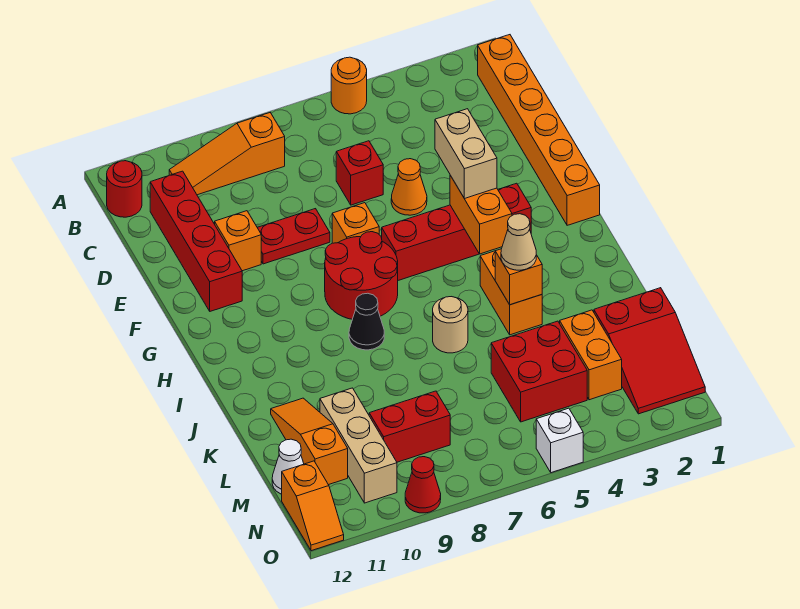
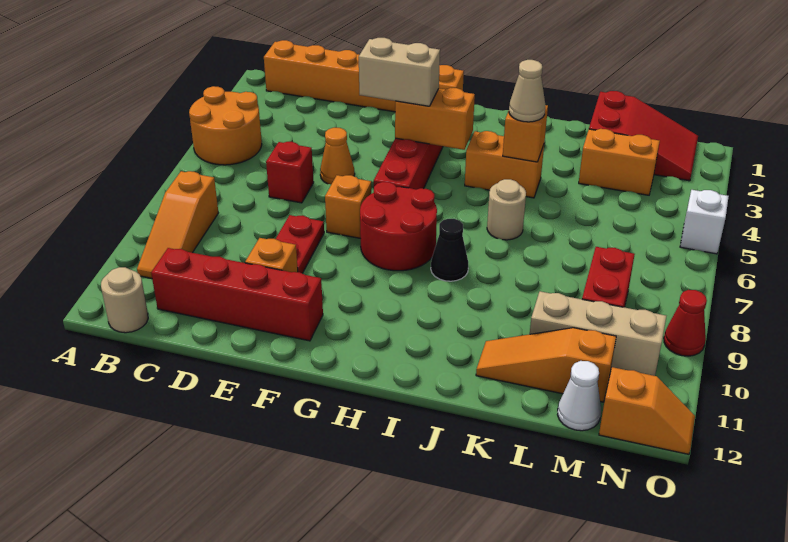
orange round brick A5 level 1 -> orange round brick A4:B5 level 1
red round brick B12 level 1 -> tan round brick B12 level 1
red brick L4:M5 level 1 -> none

